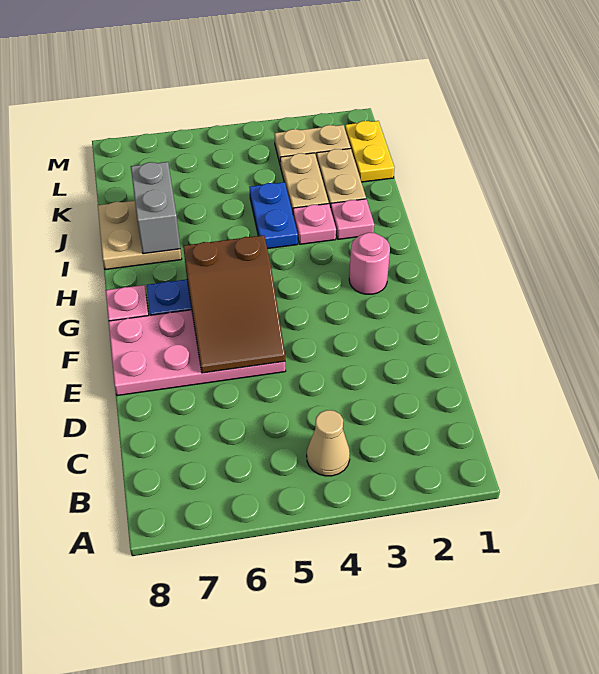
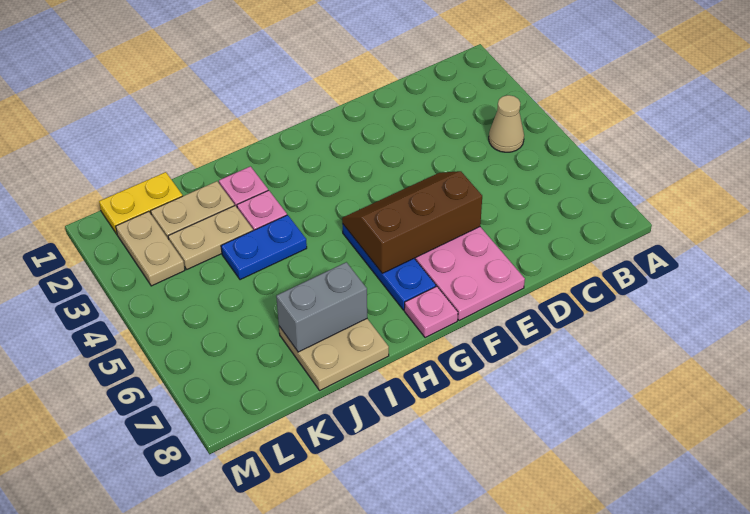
brown slope E5:G6 level 2 top G -> brown slope E5:G6 level 2 top 6
pink round brick G2 level 1 -> none

